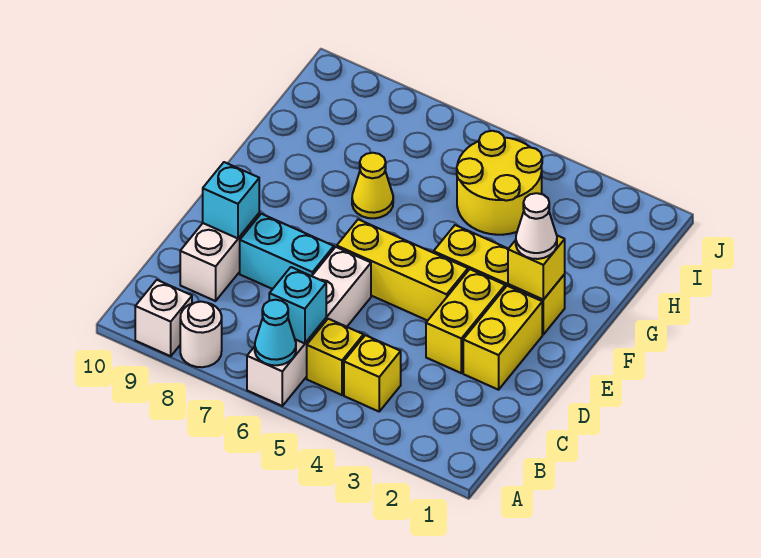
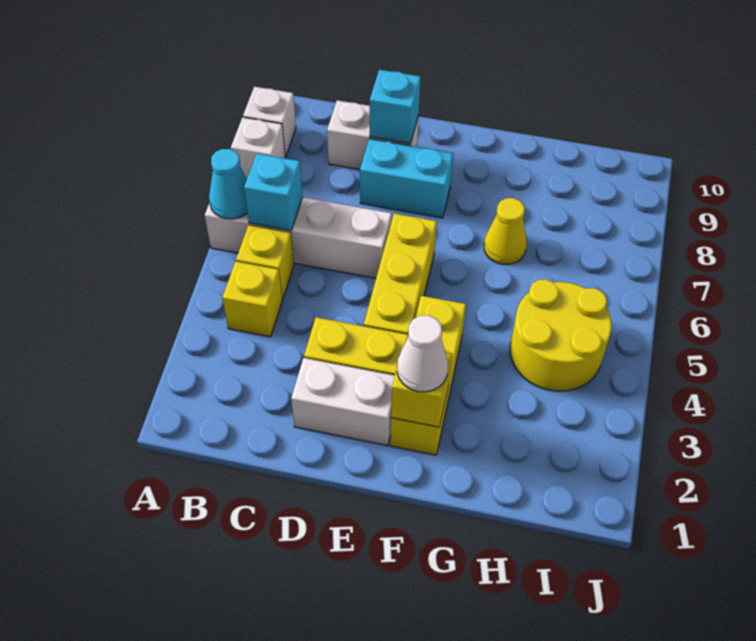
white round brick A8 level 1 -> white brick A8 level 1
yellow brick D2:E2 level 1 -> white brick D2:E2 level 1
cyan brick D7:D8 level 1 -> cyan brick D8:E8 level 1

